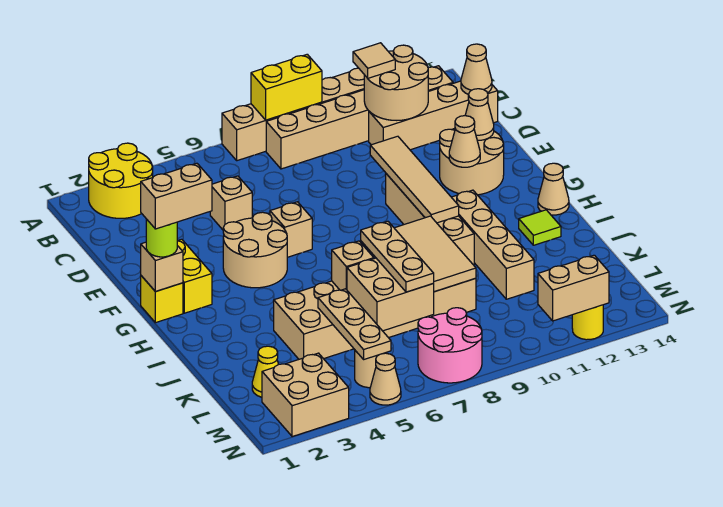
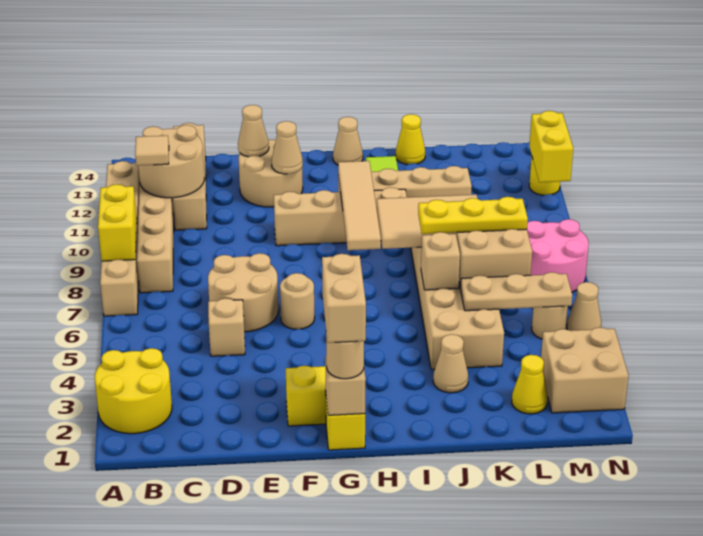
tan cone C14 level 2 -> tan cone J3 level 1
tan tile E10:H10 level 2 -> tan tile H8:H11 level 2
tan round brick F4:G5 level 1 -> tan round brick D6:E7 level 1
tan brick F6 level 1 -> tan round brick F6 level 1
lime round brick G1 level 3 -> tan round brick G1 level 3
tan plate J7:L7 level 3 -> yellow plate J7:L7 level 3
none -> yellow cone J14 level 1
tan brick N11:N12 level 2 -> yellow brick N11:N12 level 2

